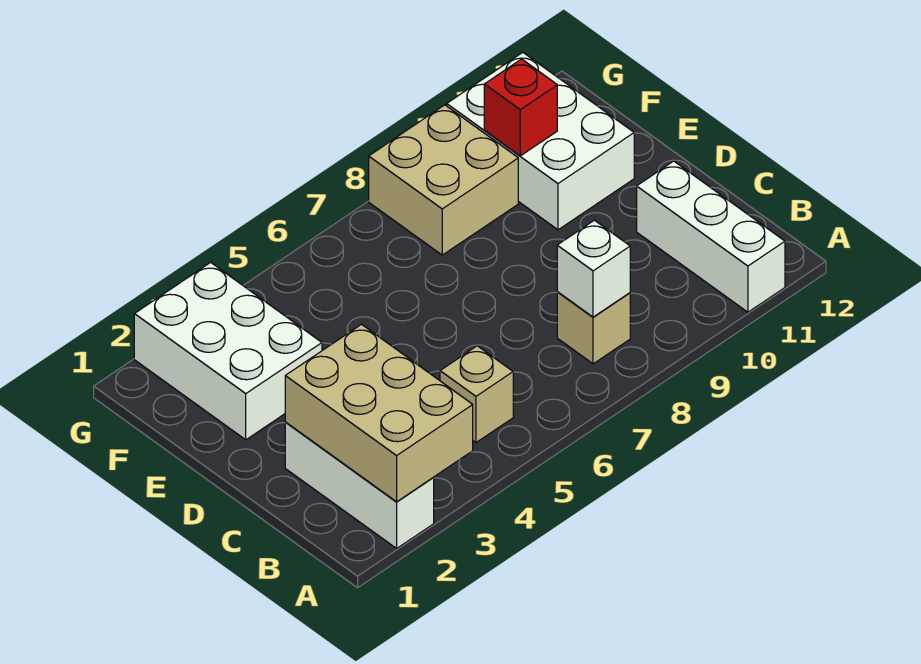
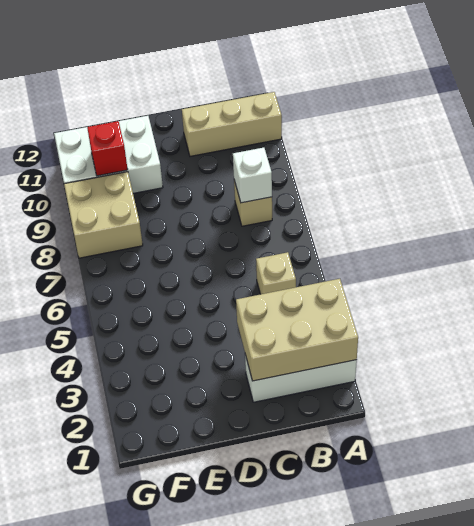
white brick A11:C11 level 1 -> tan brick A11:C11 level 1
white brick E2:G3 level 1 -> none

